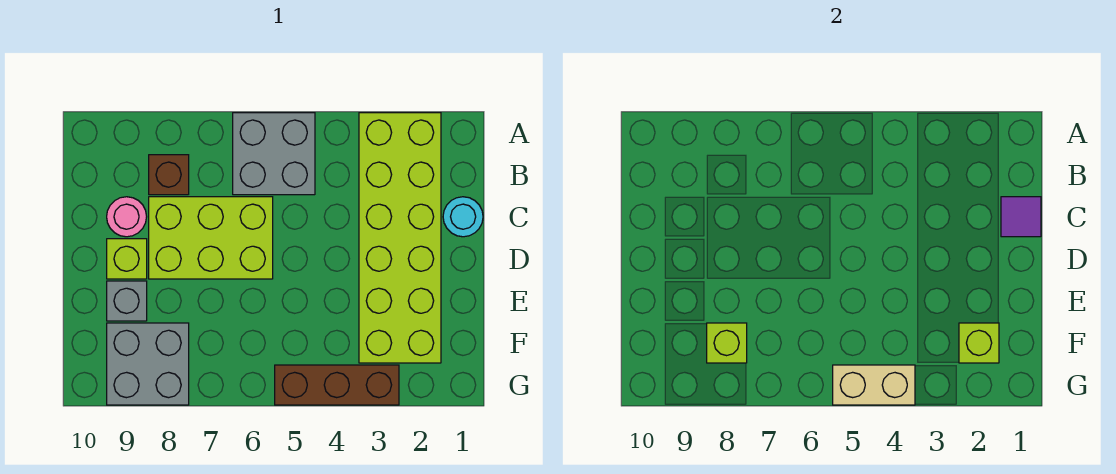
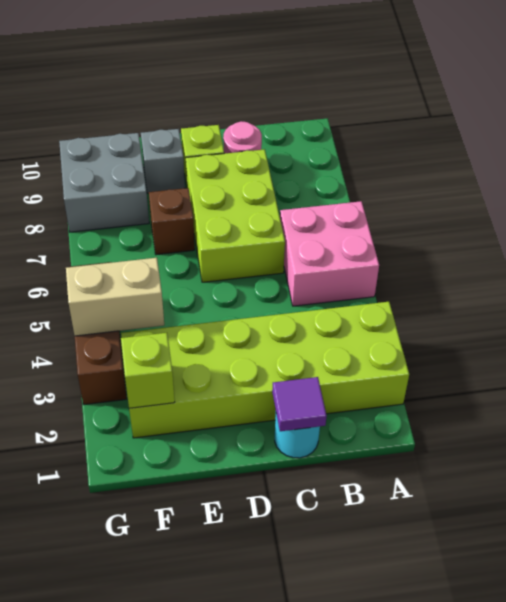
grey brick A5:B6 level 1 -> pink brick A5:B6 level 1
brown brick B8 level 1 -> brown brick E7 level 1
lime brick F8 level 2 -> none
tan brick G4:G5 level 2 -> tan brick F4:G4 level 2

